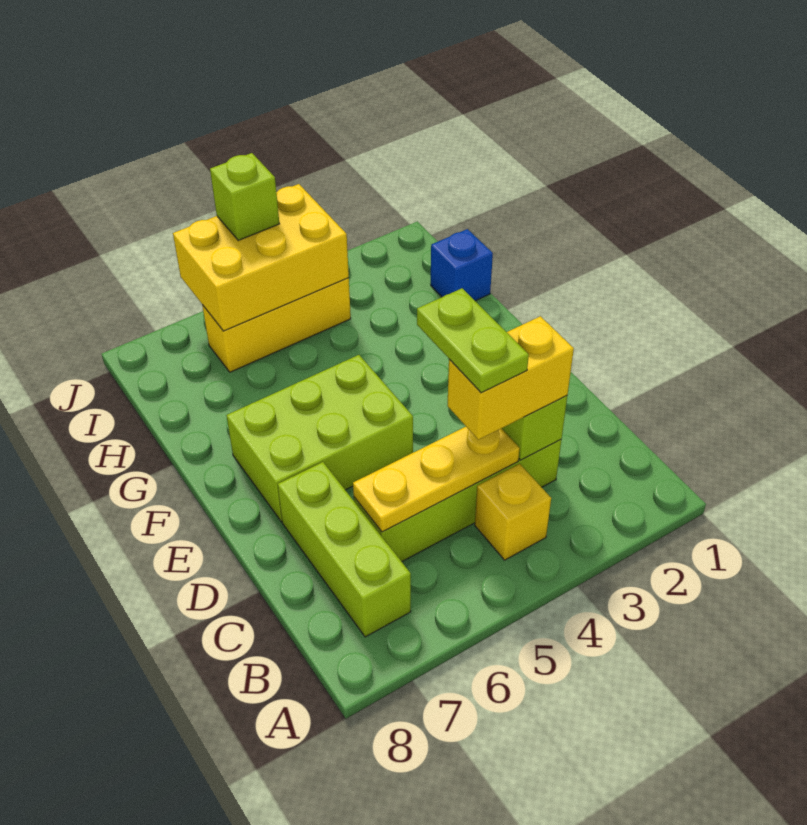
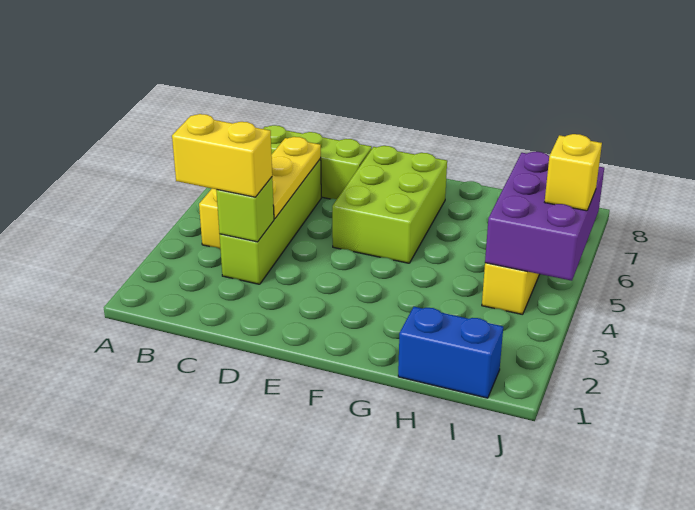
yellow brick C3:C4 level 3 -> yellow brick B3:C3 level 3
lime plate C4:D4 level 4 -> none
blue brick H1 level 1 -> blue brick H1:I1 level 1
yellow brick I4:J6 level 2 -> purple brick I4:J6 level 2
lime brick J5 level 3 -> yellow brick J5 level 3

